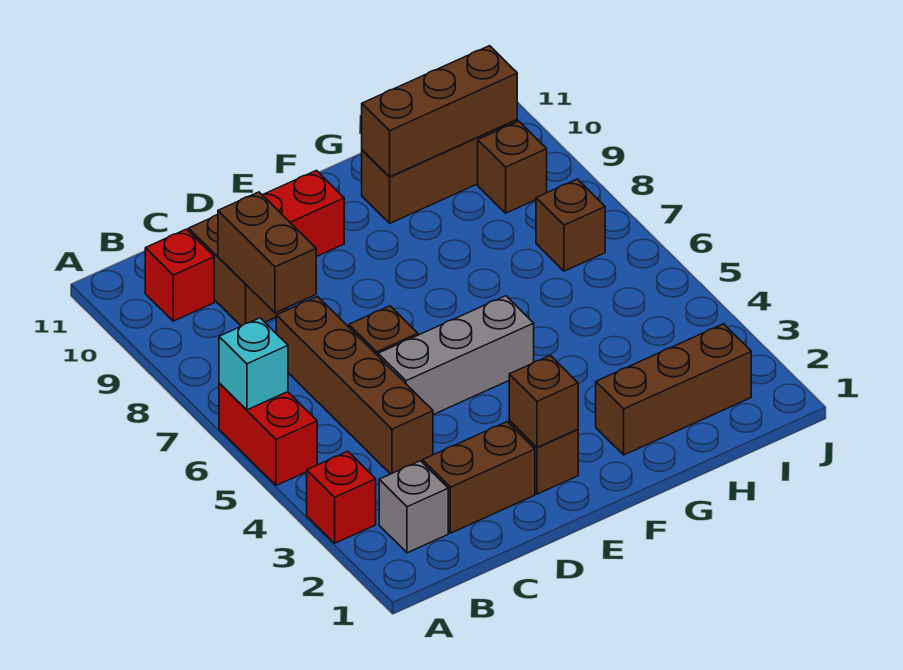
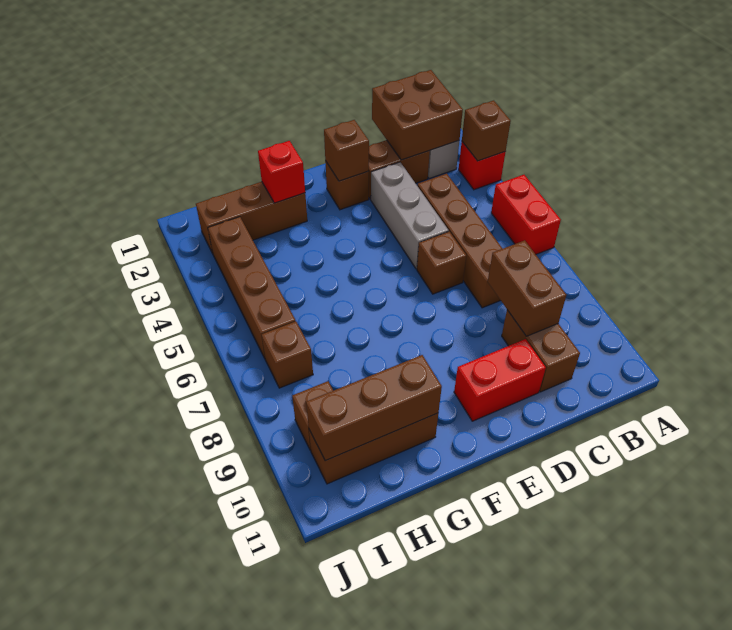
none -> brown brick A3 level 2
cyan brick A6 level 2 -> none
none -> brown brick B1:C2 level 2
red brick B10 level 1 -> red brick G2 level 2
grey brick D5:F5 level 1 -> grey brick D3:D5 level 1
none -> brown brick I3:I6 level 1

